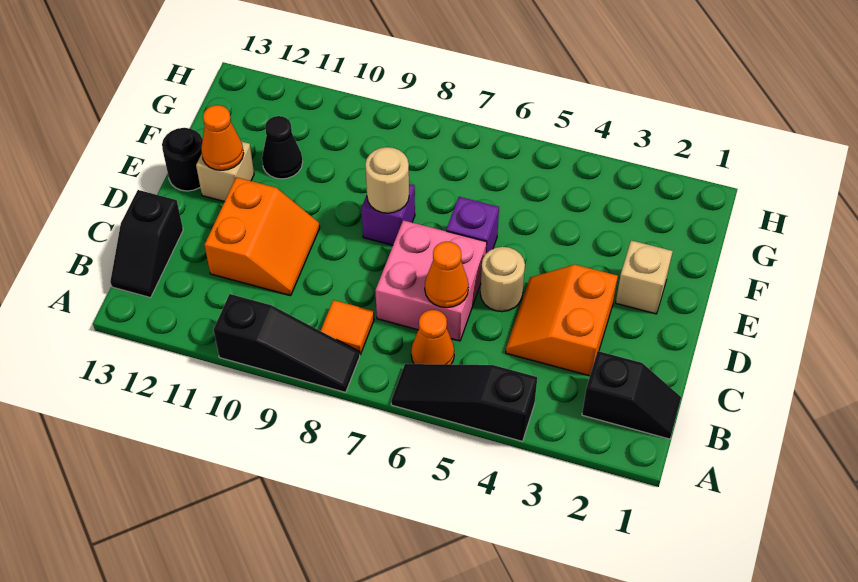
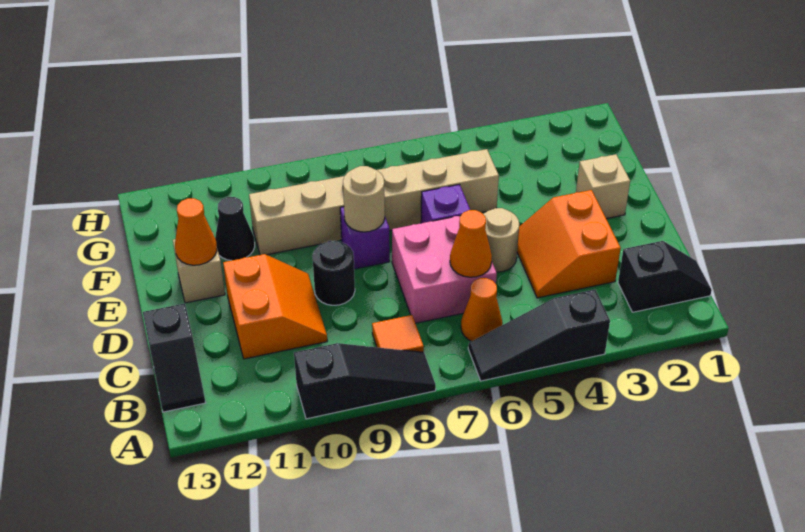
black round brick E13 level 1 -> black round brick D9 level 1
none -> tan brick F5:F10 level 1

